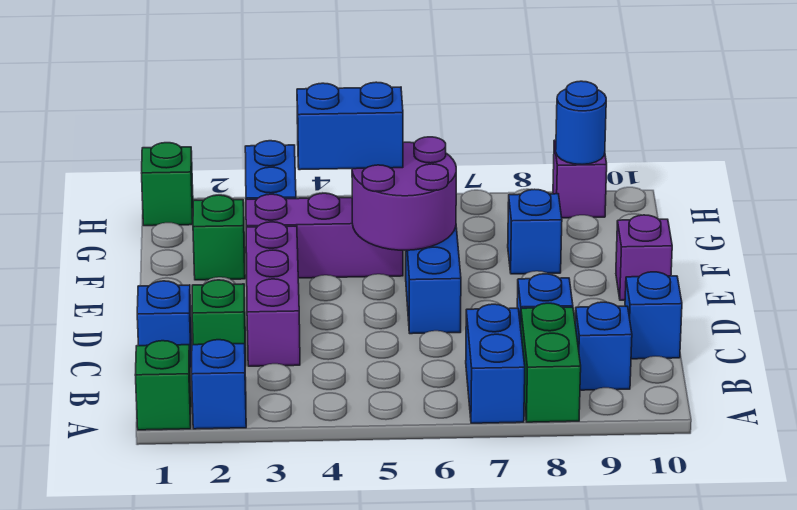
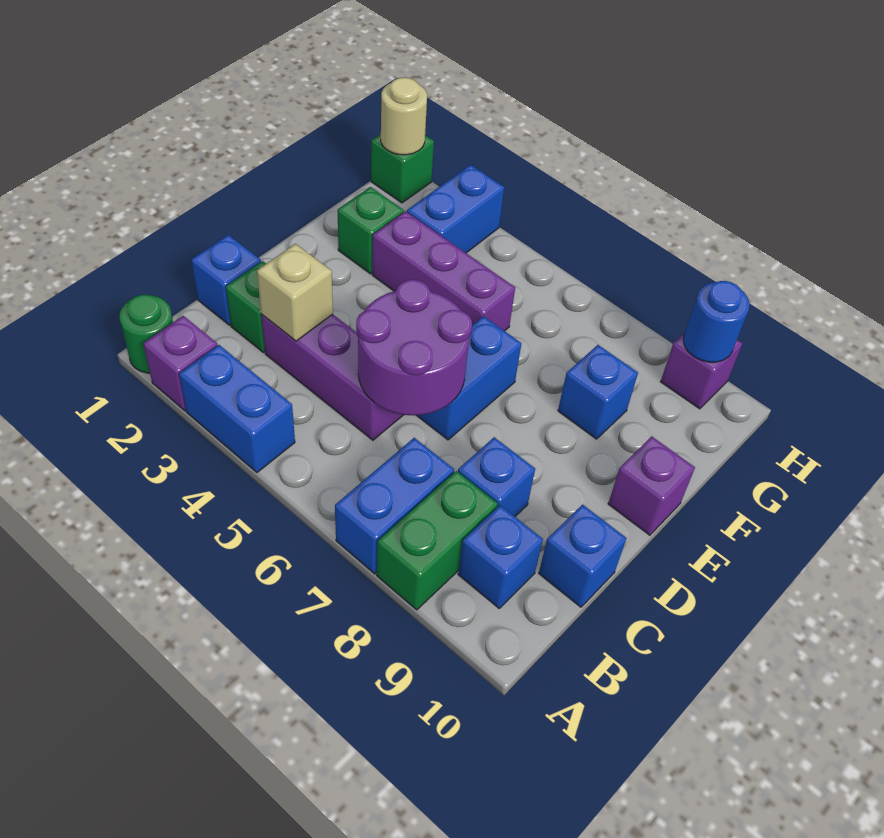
green brick A1 level 1 -> green round brick A1 level 1
blue brick A2 level 1 -> purple brick A2 level 1
purple brick C3:E3 level 1 -> purple brick C3:C5 level 1
none -> tan brick C3 level 2
purple round brick E5:F6 level 2 -> purple round brick C5:D6 level 2
blue brick F4:F5 level 3 -> blue brick A3:A4 level 1
none -> tan round brick H1 level 2

